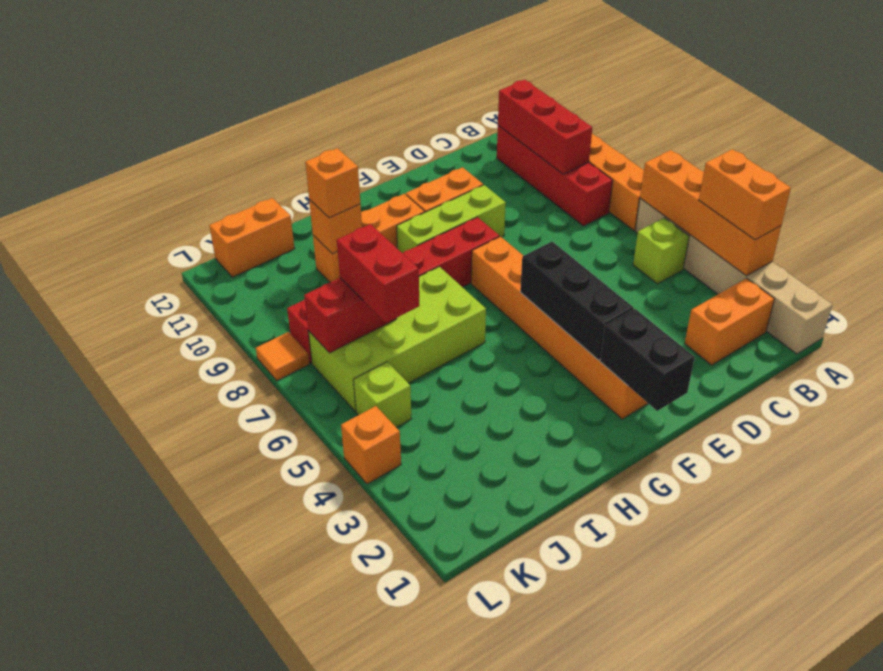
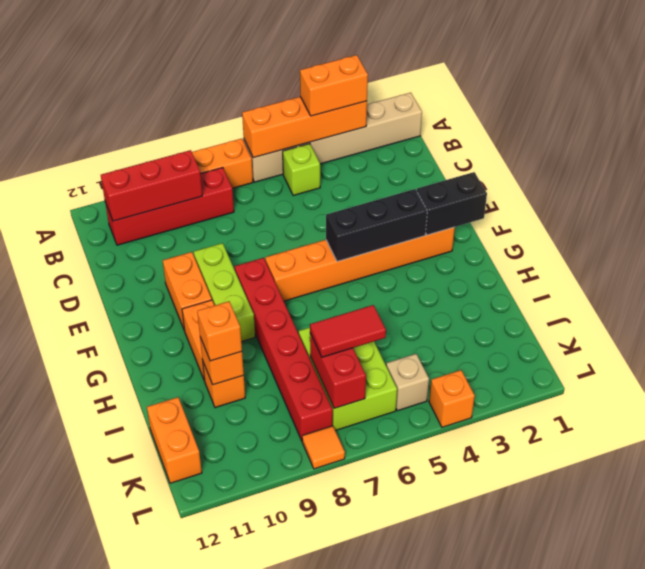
orange brick B2:C2 level 1 -> none
lime brick H6:K7 level 1 -> lime brick I6:K7 level 1
red brick J6:J7 level 3 -> red tile J6:J7 level 3
lime brick K5 level 1 -> tan brick K5 level 1

